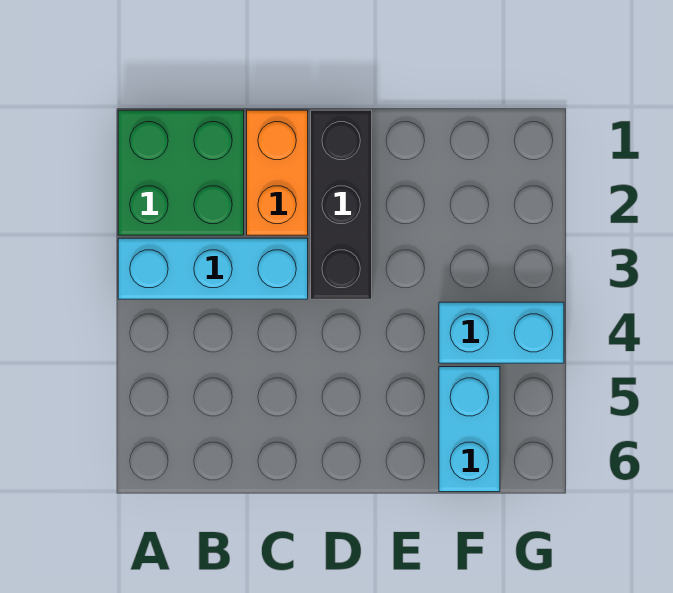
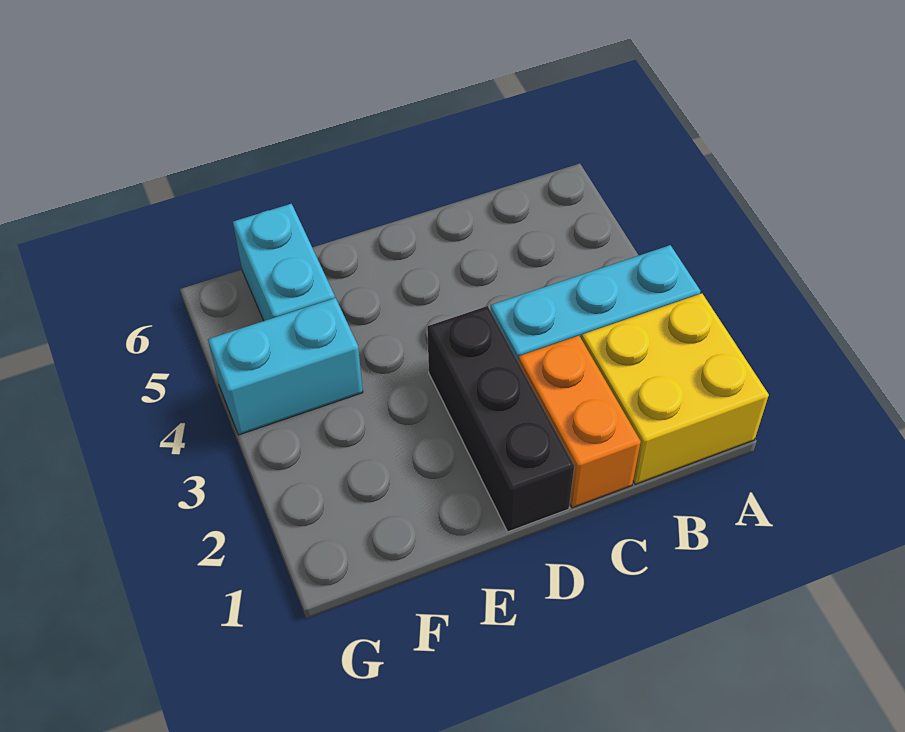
green brick A1:B2 level 1 -> yellow brick A1:B2 level 1

